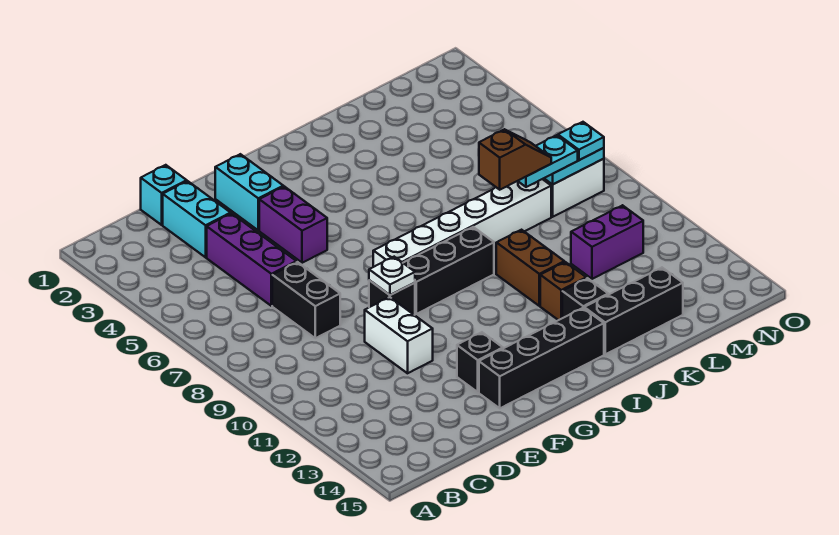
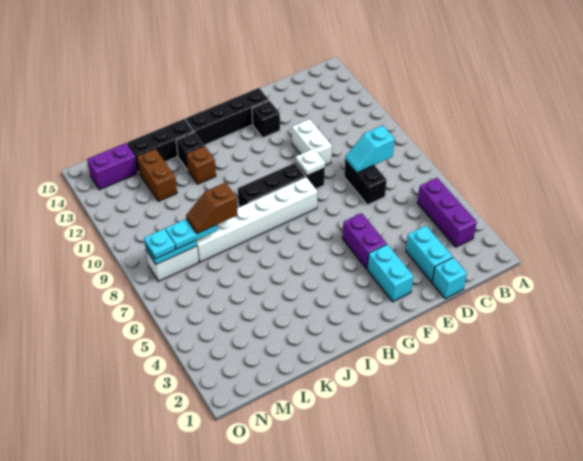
none -> cyan slope C8:D8 level 2 top C
purple brick D4:D6 level 1 -> purple brick B3:B5 level 1
brown brick J10:J11 level 1 -> brown brick L12:L13 level 1
purple brick L11:M11 level 1 -> purple brick M14:N14 level 1

